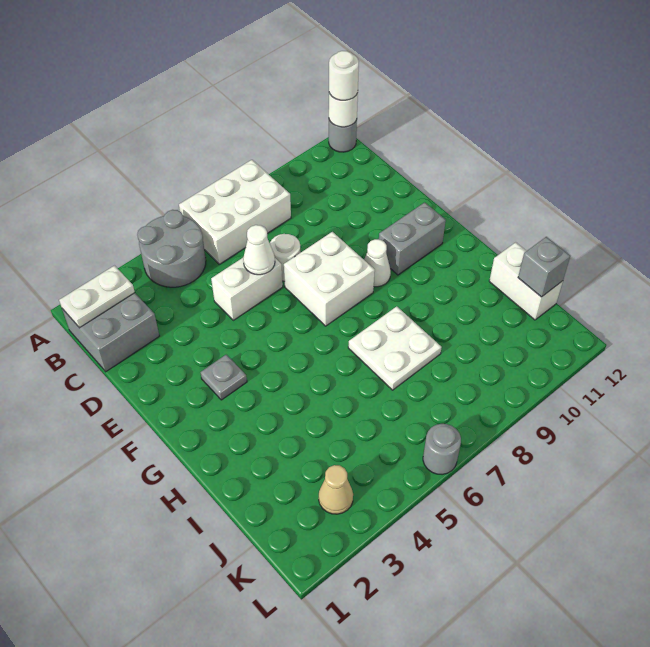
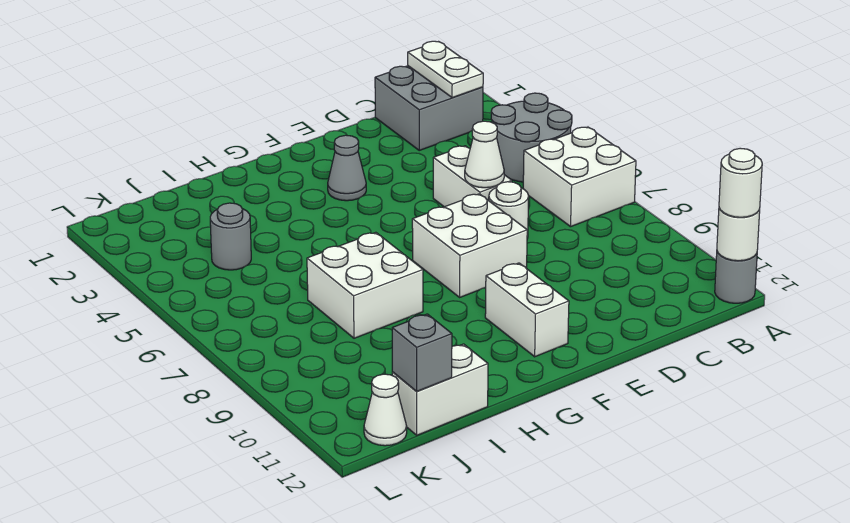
white brick A6:B8 level 1 -> white brick A6:B7 level 1
grey plate F3 level 1 -> grey cone F3 level 1
white cone F9 level 1 -> white cone K12 level 1
grey brick F10:F11 level 1 -> white brick F10:F11 level 1
white plate H7:I8 level 1 -> white brick H7:I8 level 1
tan cone K3 level 1 -> none
grey round brick L6 level 1 -> grey round brick J4 level 1

